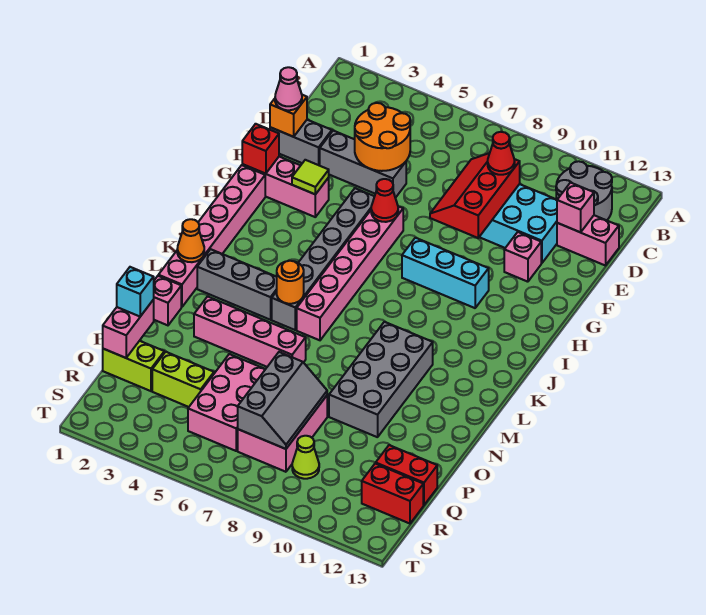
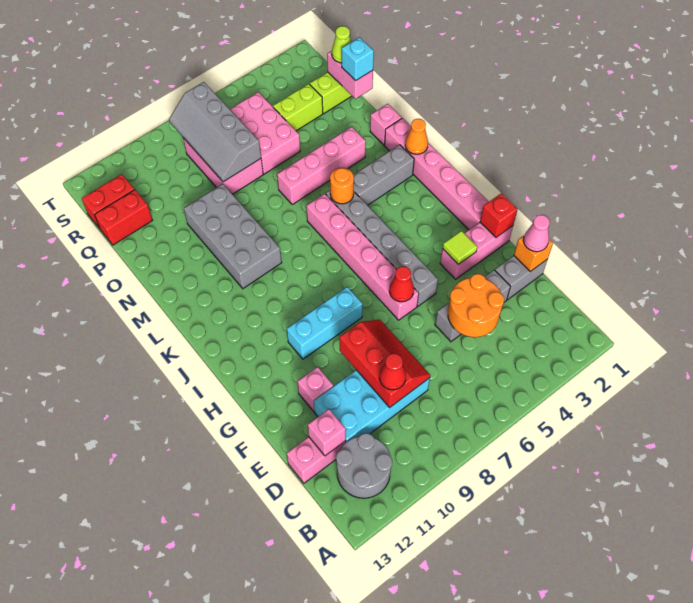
grey slope P7:R8 level 2 top 7 -> grey slope P7:S8 level 2 top 7
lime cone R9 level 1 -> lime cone Q1 level 3

